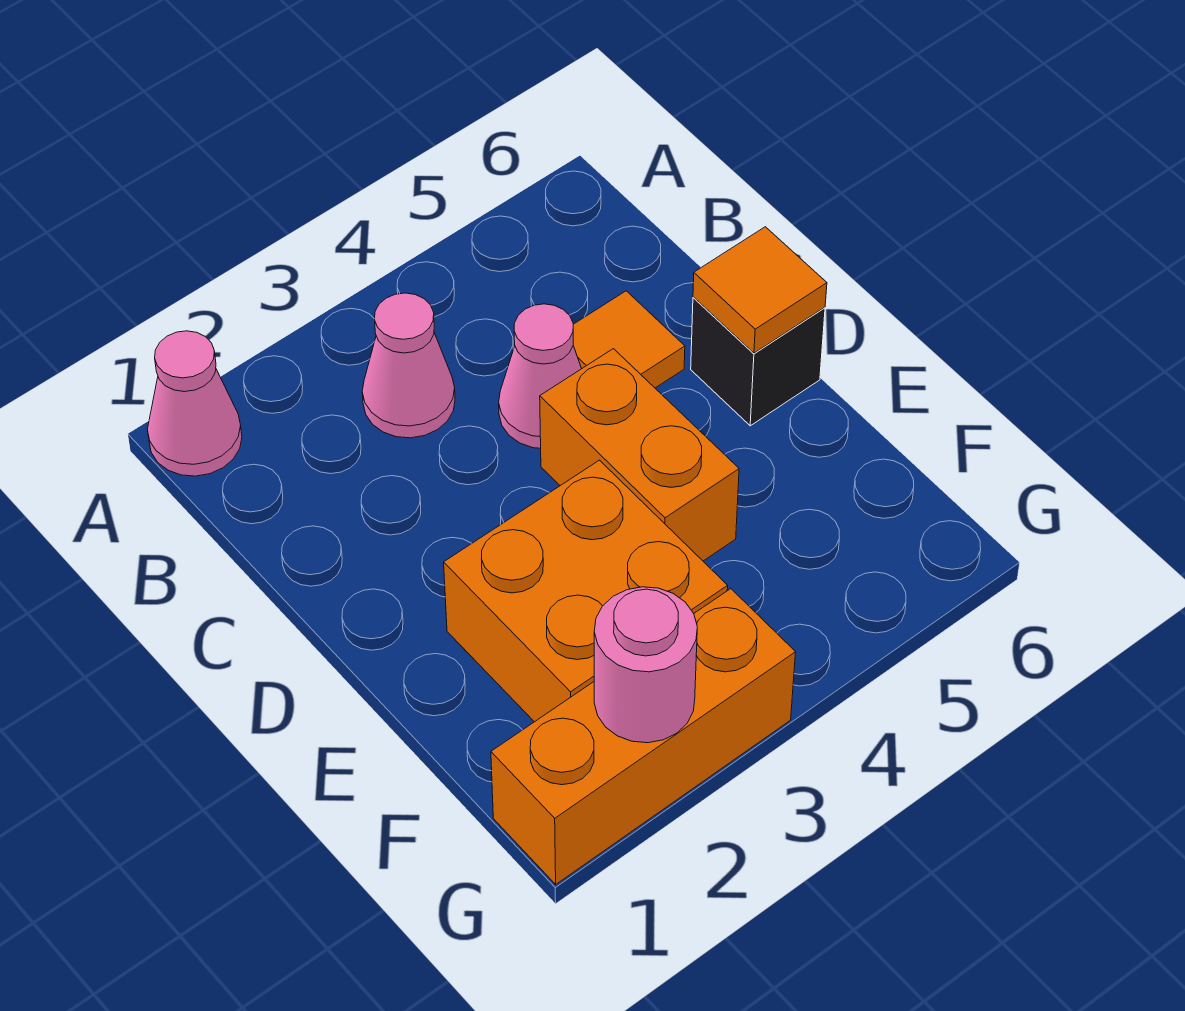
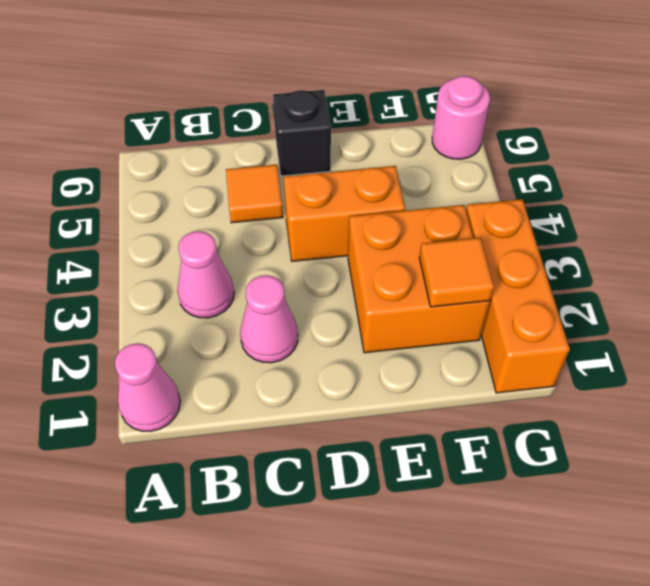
pink cone C4 level 1 -> pink cone C2 level 1
orange tile D6 level 2 -> orange tile F2 level 2
pink round brick G2 level 2 -> pink round brick G6 level 1

